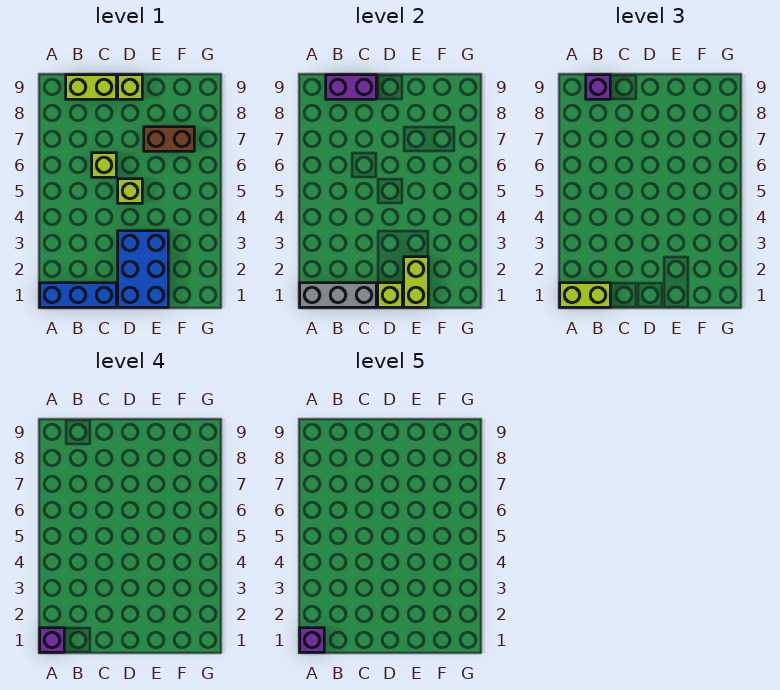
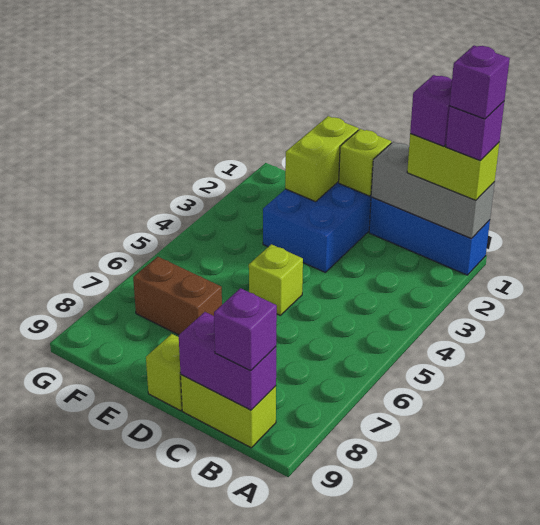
none -> purple brick B1 level 4
lime brick C6 level 1 -> none

